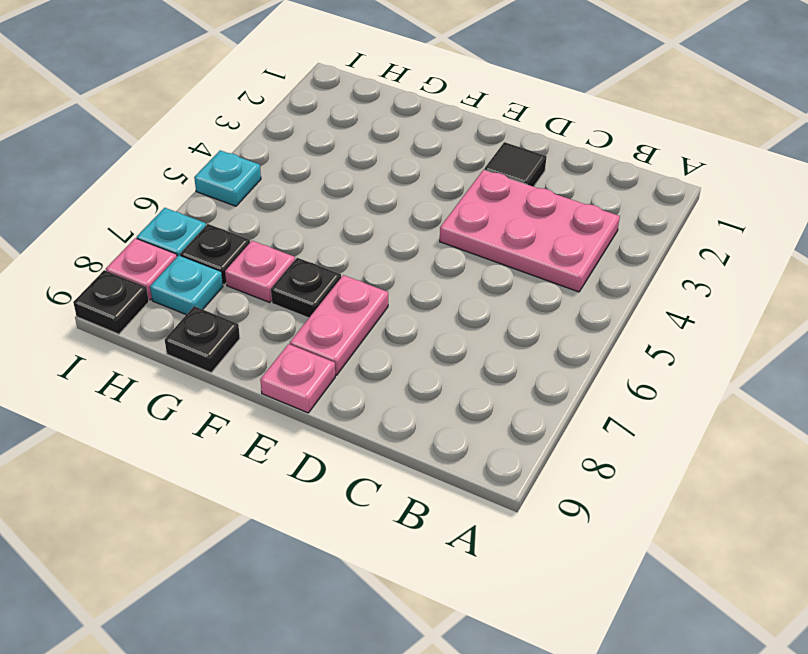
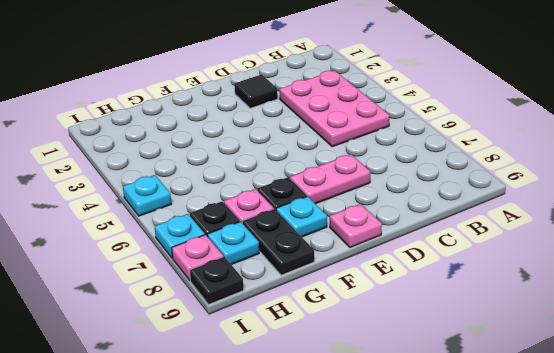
pink plate B3:D4 level 1 -> pink plate B3:C5 level 1
pink plate E7:E8 level 1 -> pink plate D7:E7 level 1
none -> cyan plate F8 level 1
black plate G9 level 1 -> black plate G8:G9 level 1

